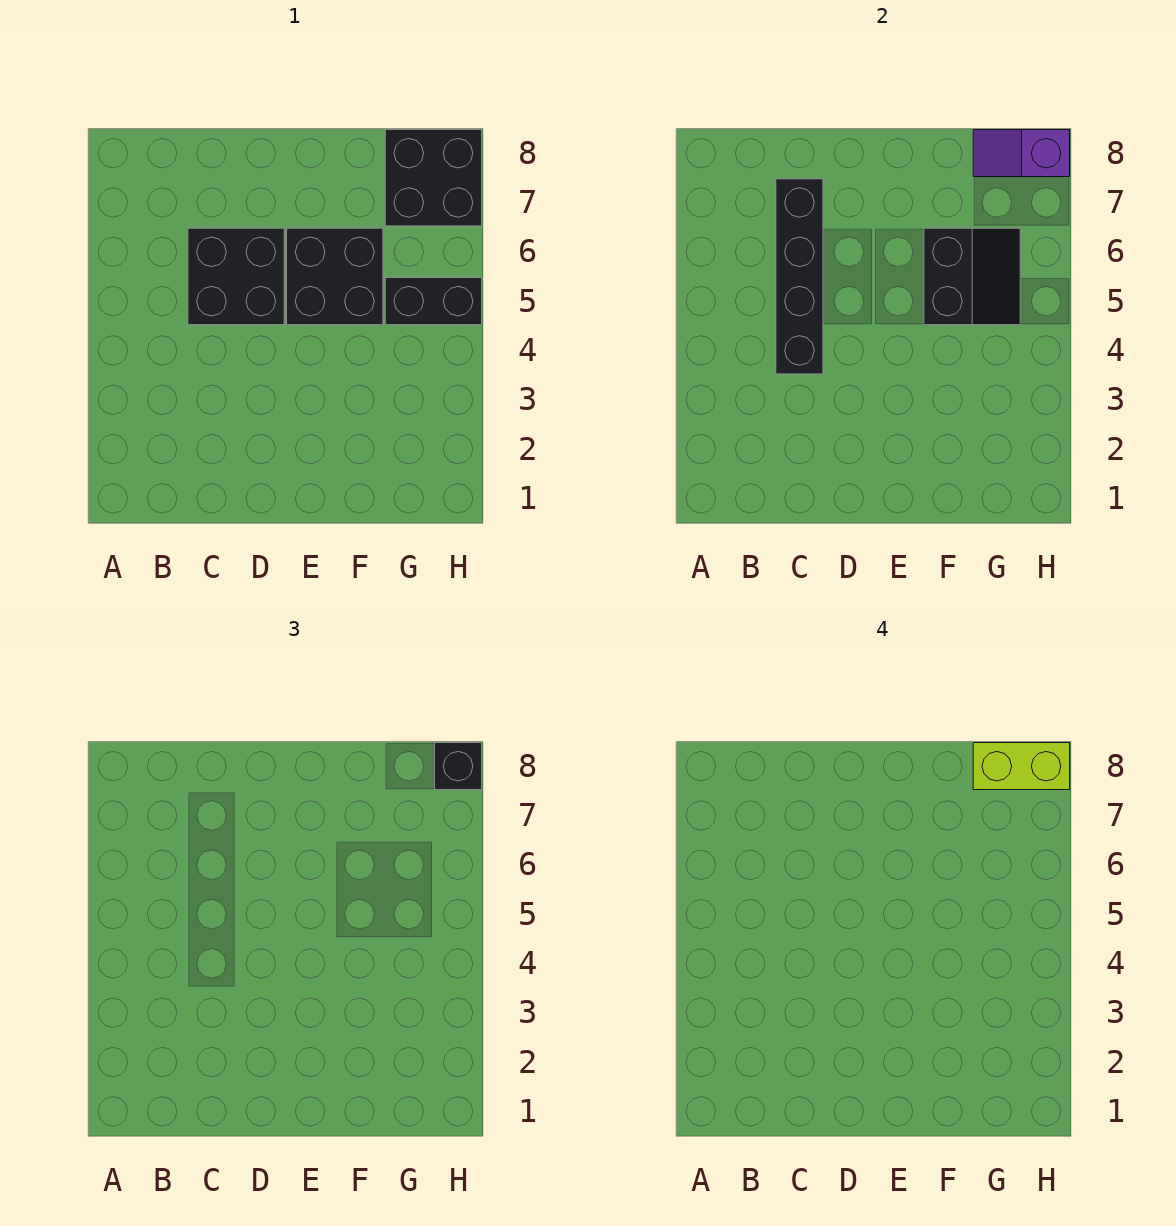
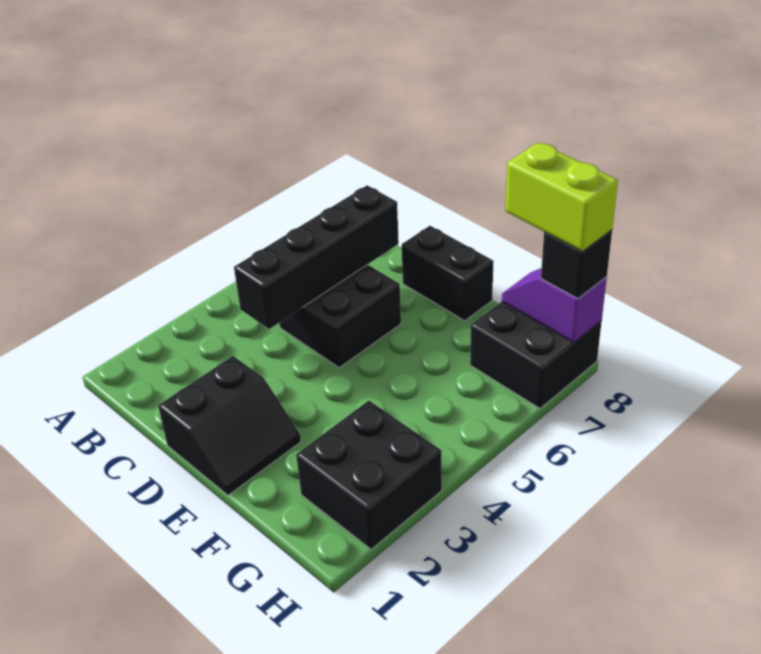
black brick E5:F6 level 1 -> black brick G2:H3 level 1
black slope F5:G6 level 2 top F -> black slope D1:E2 level 1 top D
black brick G5:H5 level 1 -> black brick D8:E8 level 1

